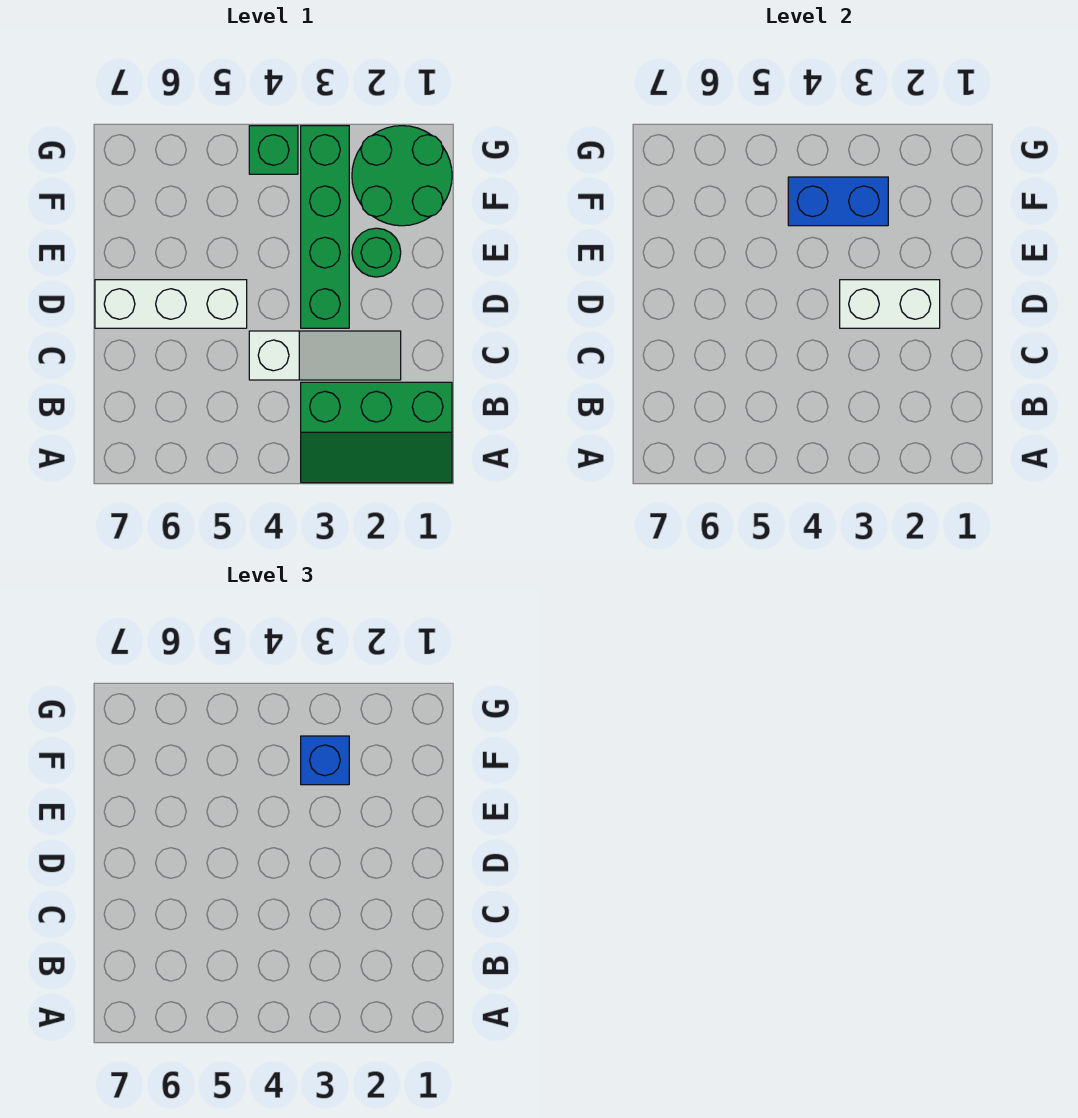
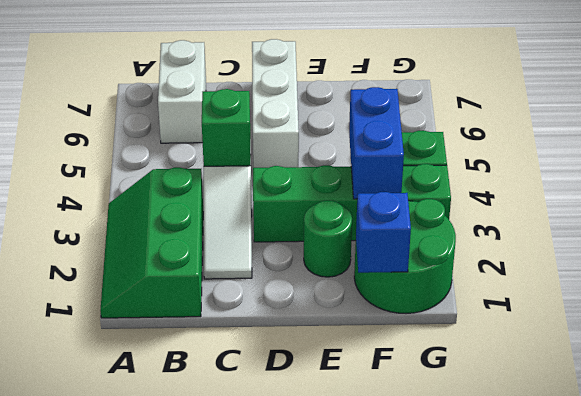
none -> green brick C4 level 2
white brick D2:D3 level 2 -> white brick B6:B7 level 1
blue brick F3 level 3 -> blue brick F1 level 2

